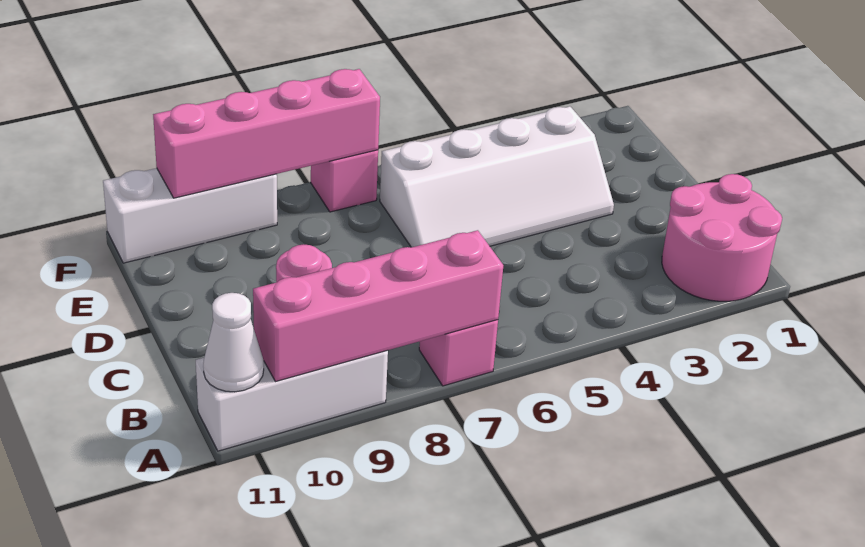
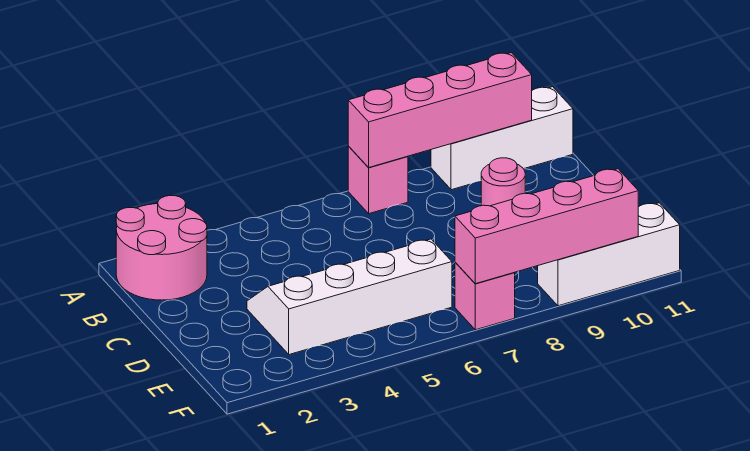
white cone A11 level 2 -> none

